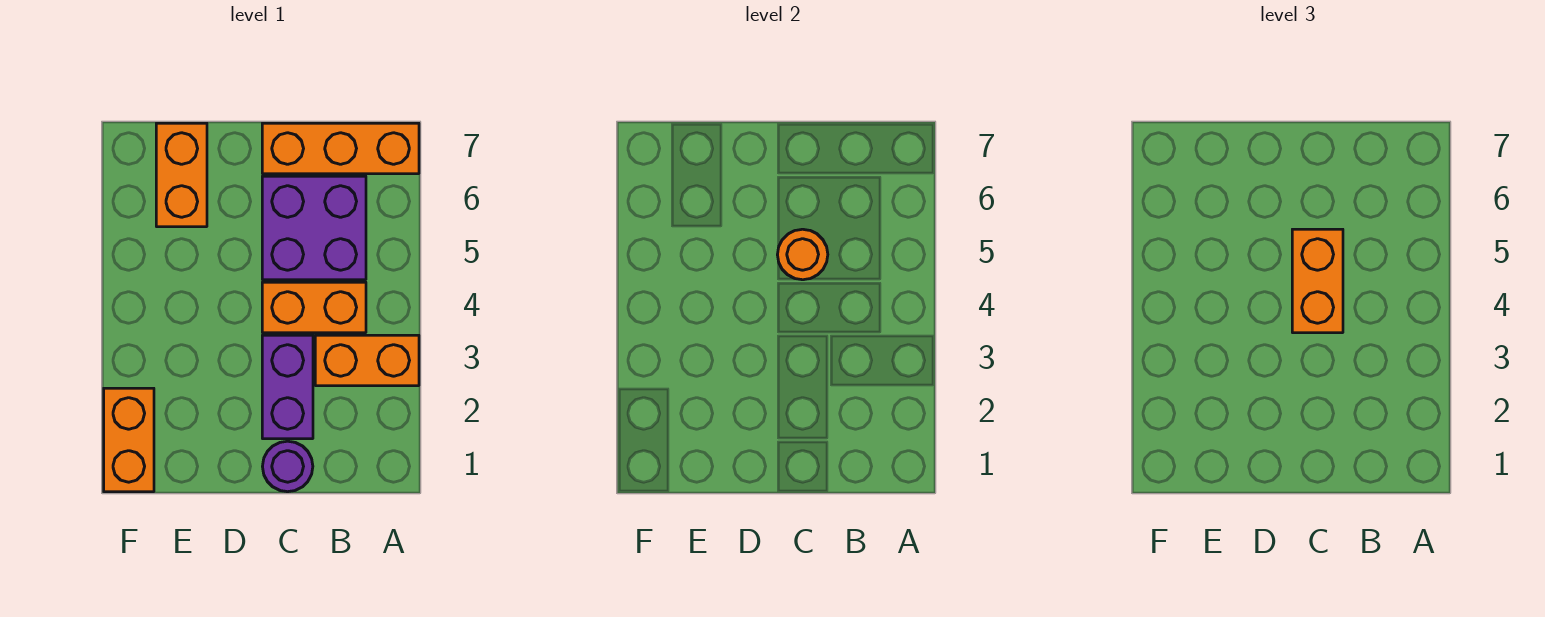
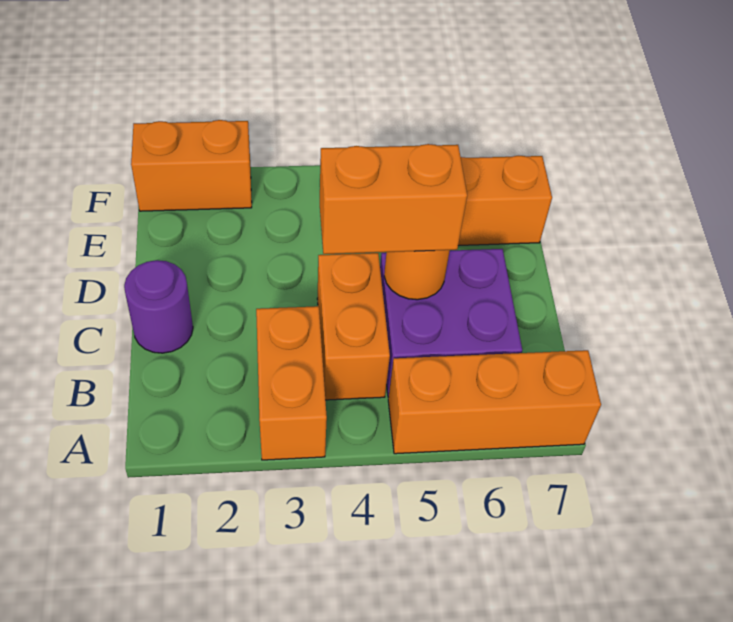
orange brick A7:C7 level 1 -> orange brick A5:A7 level 1
purple brick C2:C3 level 1 -> none

